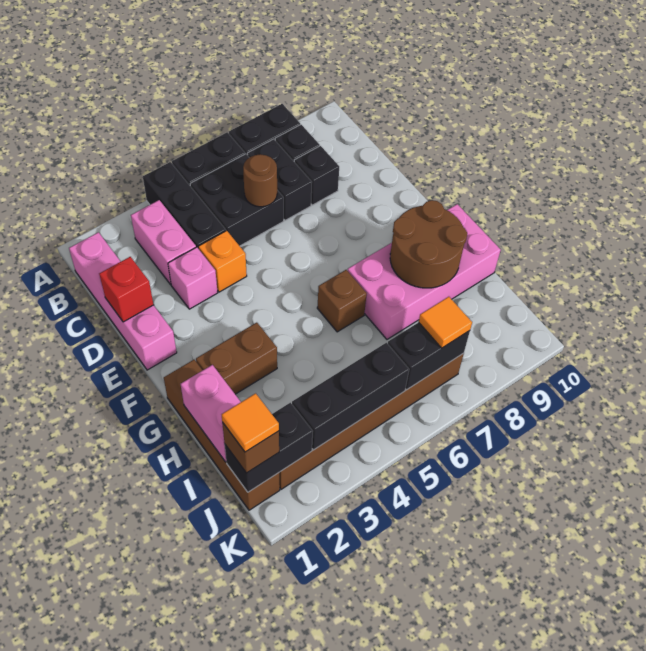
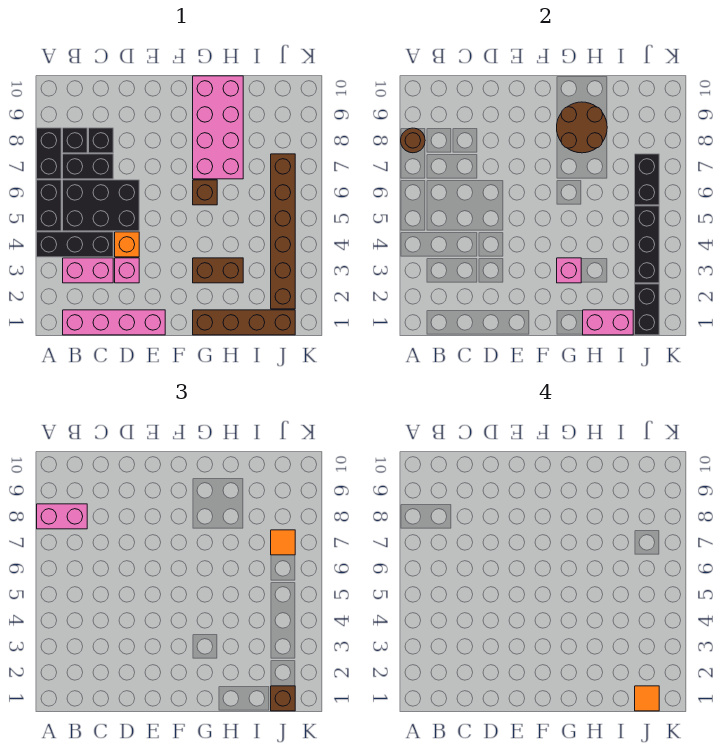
none -> pink brick A8:B8 level 3
black brick B5:C6 level 1 -> black brick B5:D6 level 1
brown round brick C6 level 2 -> brown round brick A8 level 2
red brick D1 level 2 -> none
brown brick G2:G3 level 1 -> brown brick G3:H3 level 1
none -> pink brick G3 level 2

